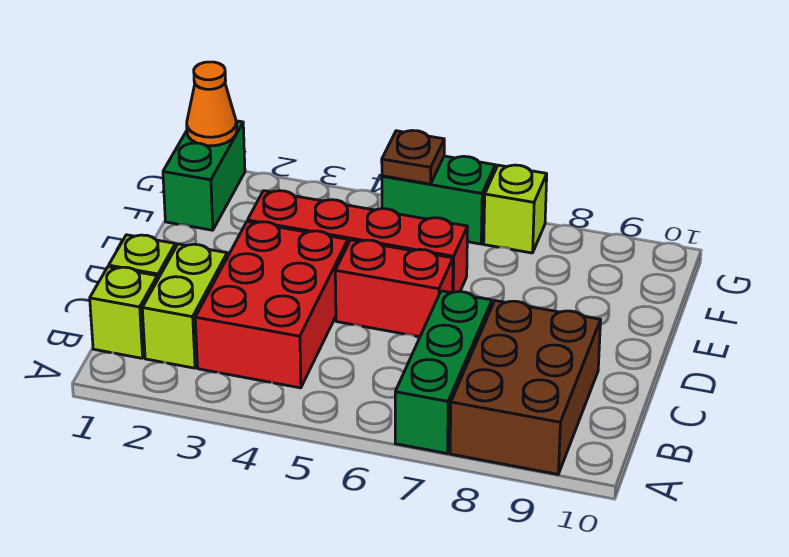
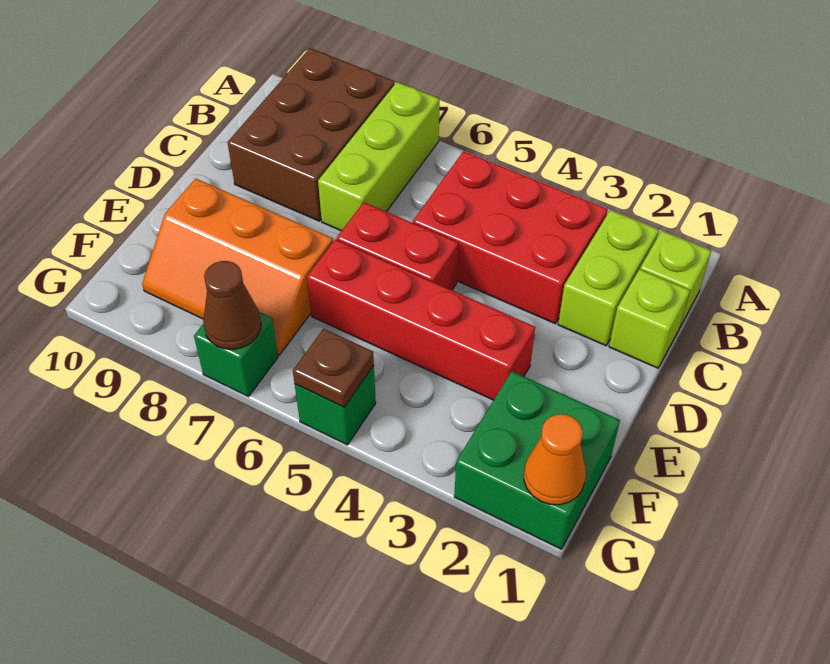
green brick A7:C7 level 1 -> lime brick A7:C7 level 1
red brick B3:D4 level 1 -> red brick B3:C5 level 1
none -> orange slope E7:F9 level 1 top E
green brick F1:G1 level 1 -> green brick F1:G2 level 1
green brick G5:G6 level 1 -> green brick G5 level 1
lime brick G7 level 1 -> green brick G7 level 1
none -> brown cone G7 level 2

